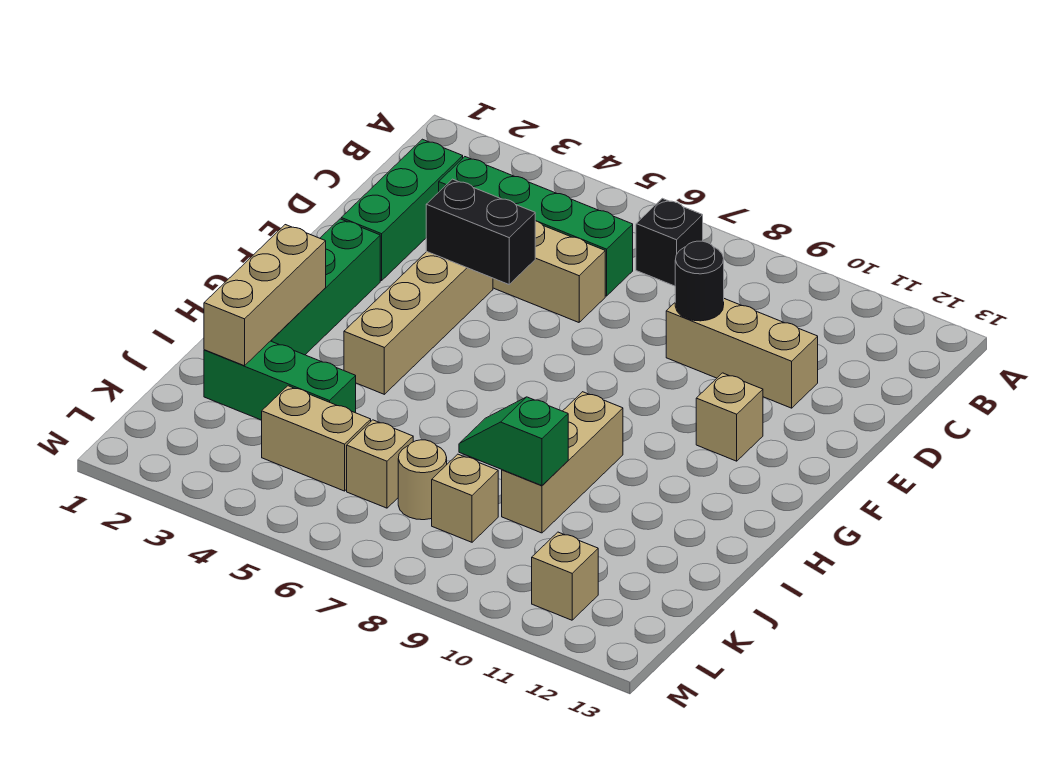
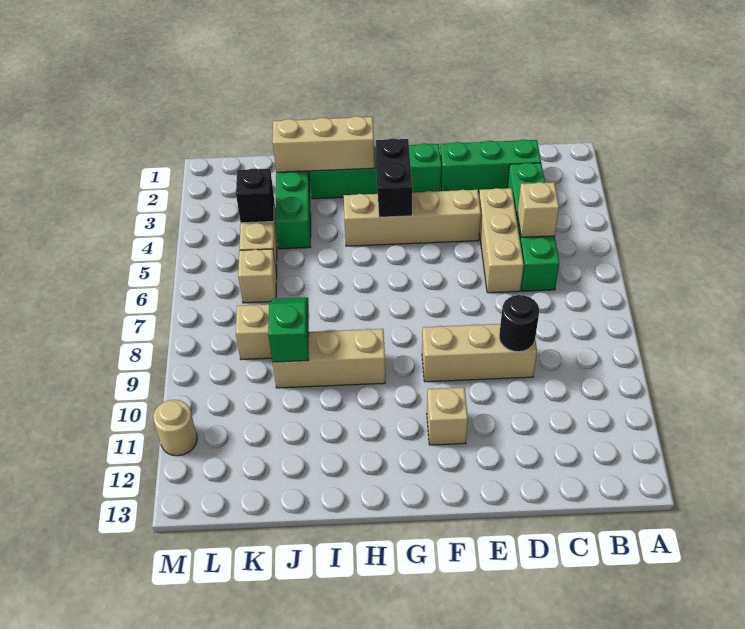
black brick B7 level 1 -> black brick K4 level 2
tan brick D9:D11 level 1 -> tan brick D9:F9 level 1
black brick E4:E5 level 2 -> black brick G3:G4 level 2
tan round brick K7 level 1 -> tan round brick M11 level 1
tan brick L11 level 1 -> tan brick C5 level 2

